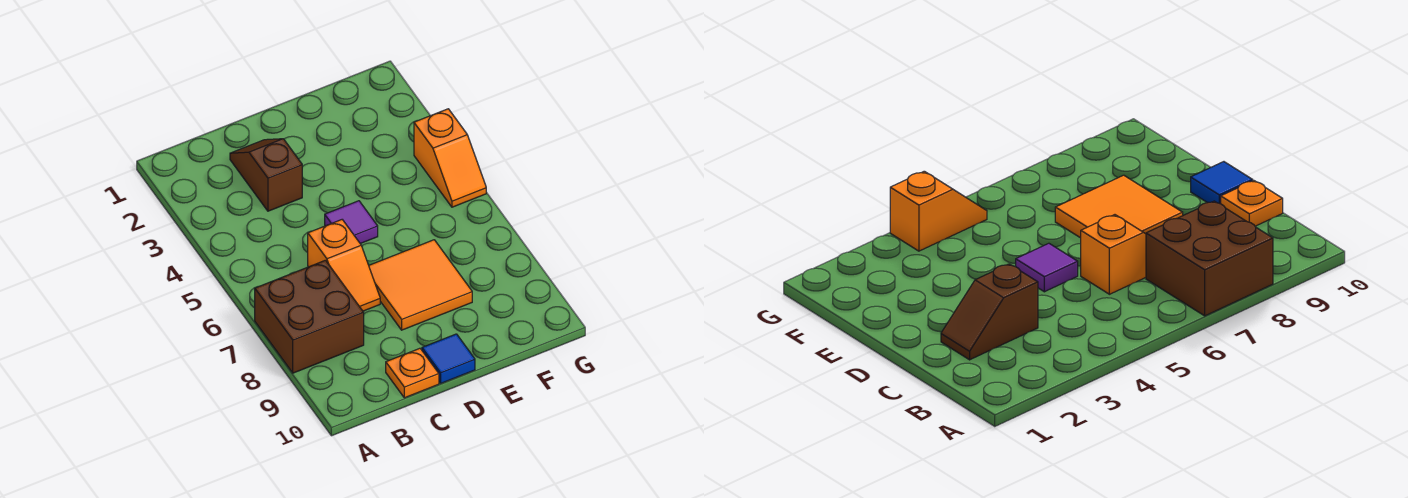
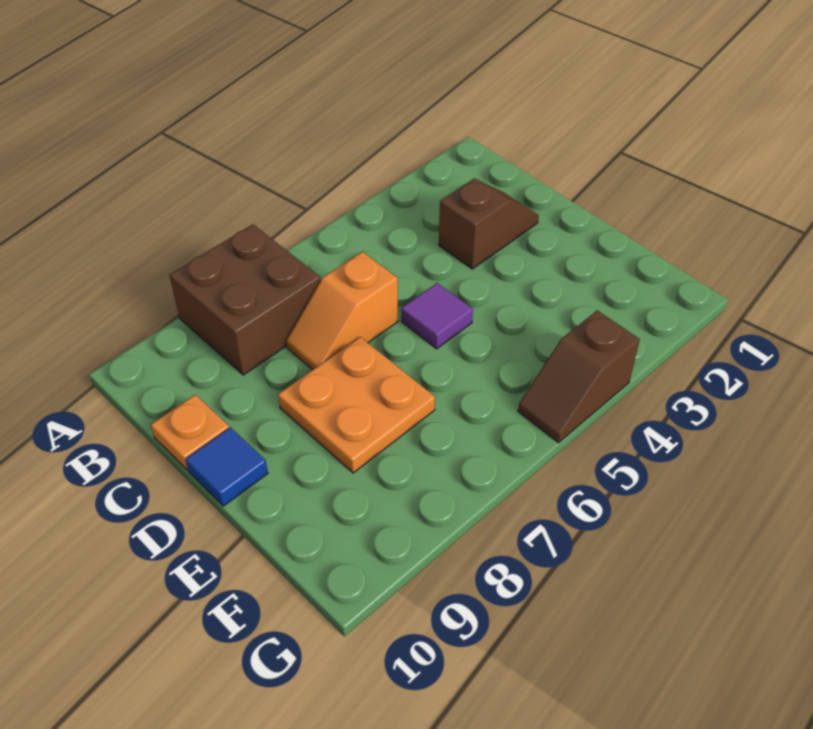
orange tile D7:E8 level 1 -> orange plate D7:E8 level 1
orange slope G4:G5 level 1 top 4 -> brown slope G4:G5 level 1 top 4

